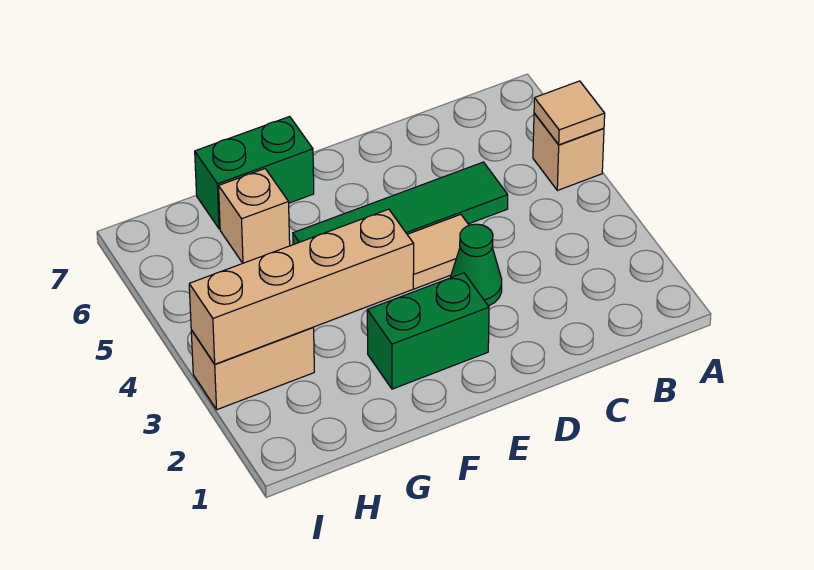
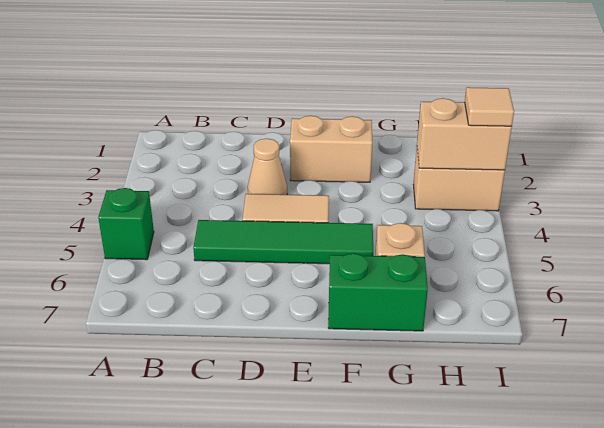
tan brick A5 level 1 -> green brick A5 level 1
tan tile A5 level 2 -> tan tile I3 level 3
green cone D3 level 1 -> tan cone D3 level 1
green brick E2:F2 level 1 -> tan brick E2:F2 level 1
tan brick F3:I3 level 2 -> tan brick H3:I3 level 2

